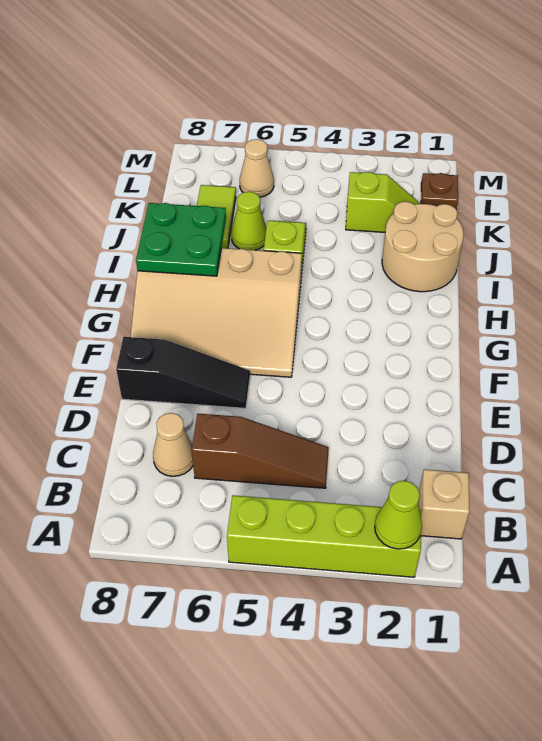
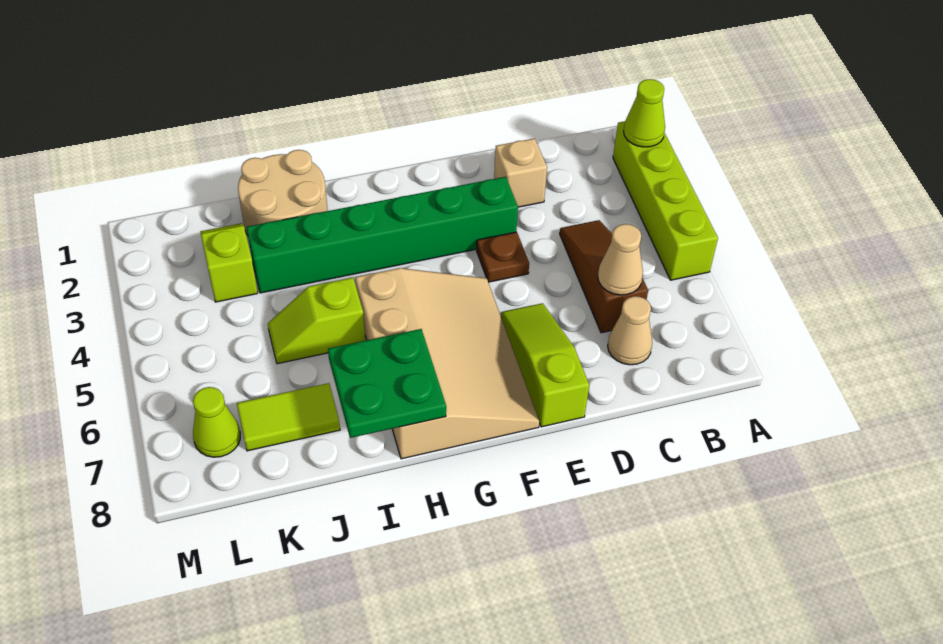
tan brick B1 level 1 -> tan brick D2 level 1
none -> green brick E3:J3 level 1
black slope E6:E8 level 1 top 8 -> lime slope E6:E8 level 1 top 8
lime cone J6 level 1 -> lime cone L7 level 1
brown plate L1 level 1 -> brown plate E4 level 1
tan cone L6 level 1 -> tan cone C6 level 2

